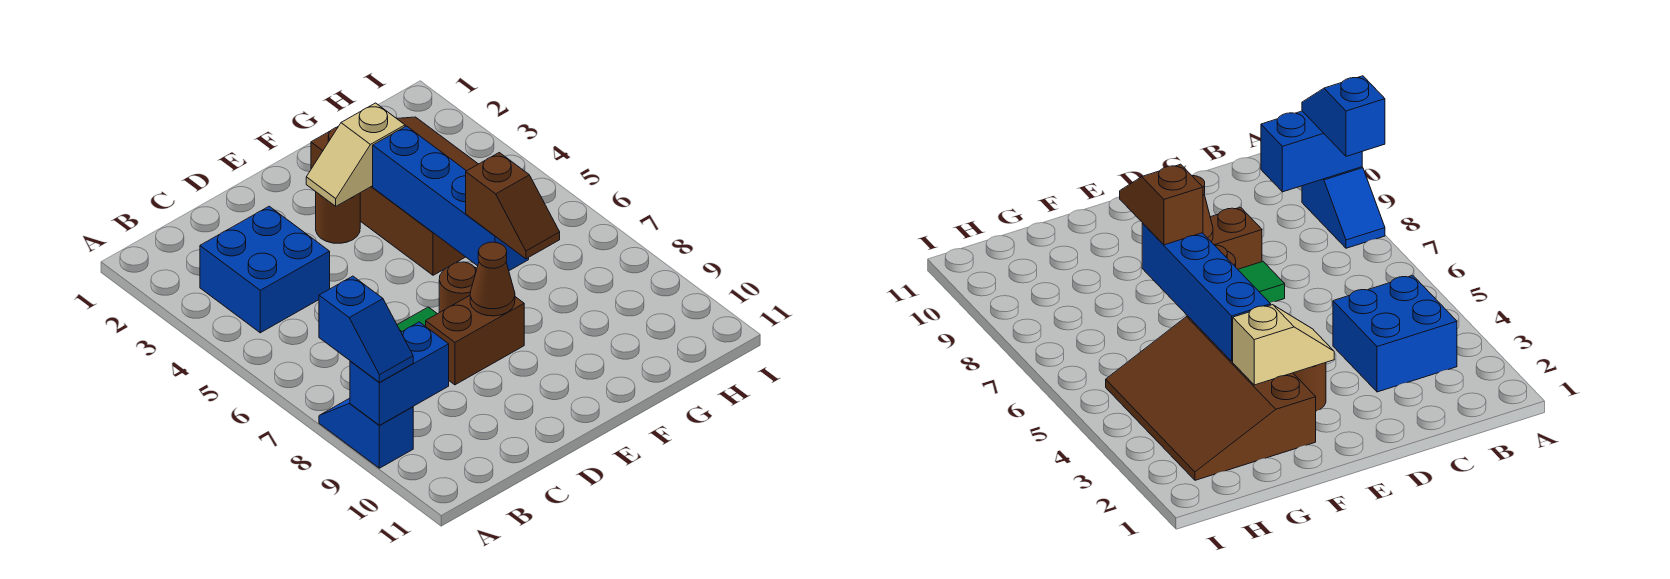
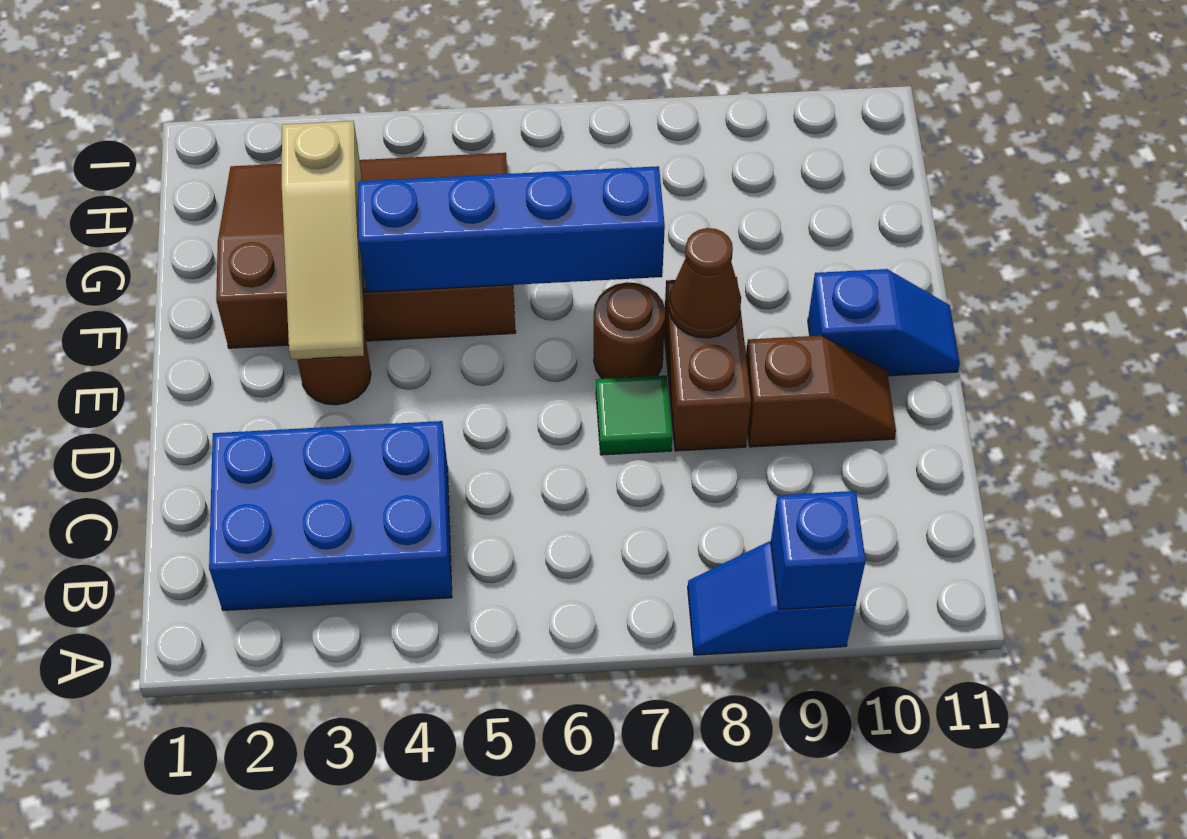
blue slope A8:A9 level 3 top 8 -> blue slope E10:E11 level 1 top 10
blue brick A9:B9 level 2 -> blue brick A9 level 2
blue brick B3:C4 level 1 -> blue brick B2:C4 level 1
tan slope E3:F3 level 2 top F -> tan slope E3:G3 level 2 top G
brown slope F7:F8 level 3 top 7 -> brown slope D9:D10 level 1 top 9

